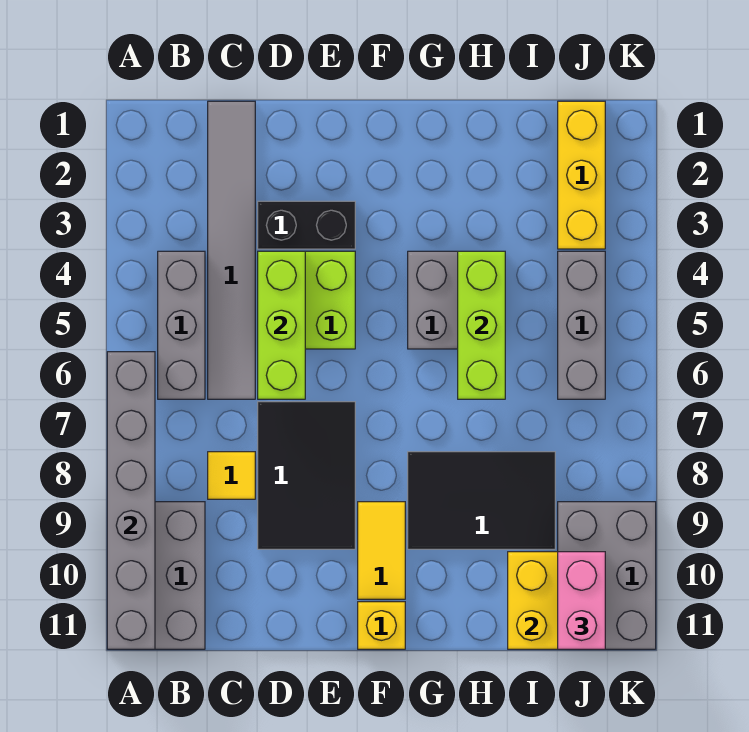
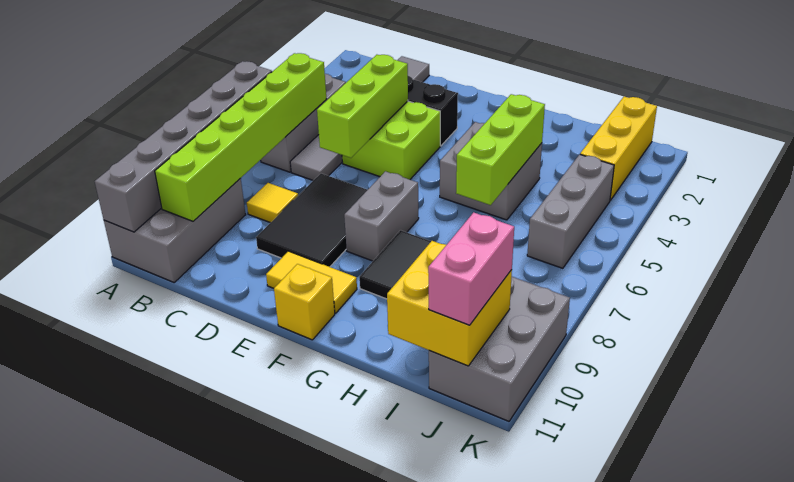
none -> lime brick B5:B10 level 2
none -> grey brick F7:F8 level 1
yellow tile F9:F10 level 1 -> yellow tile E10:F10 level 1

